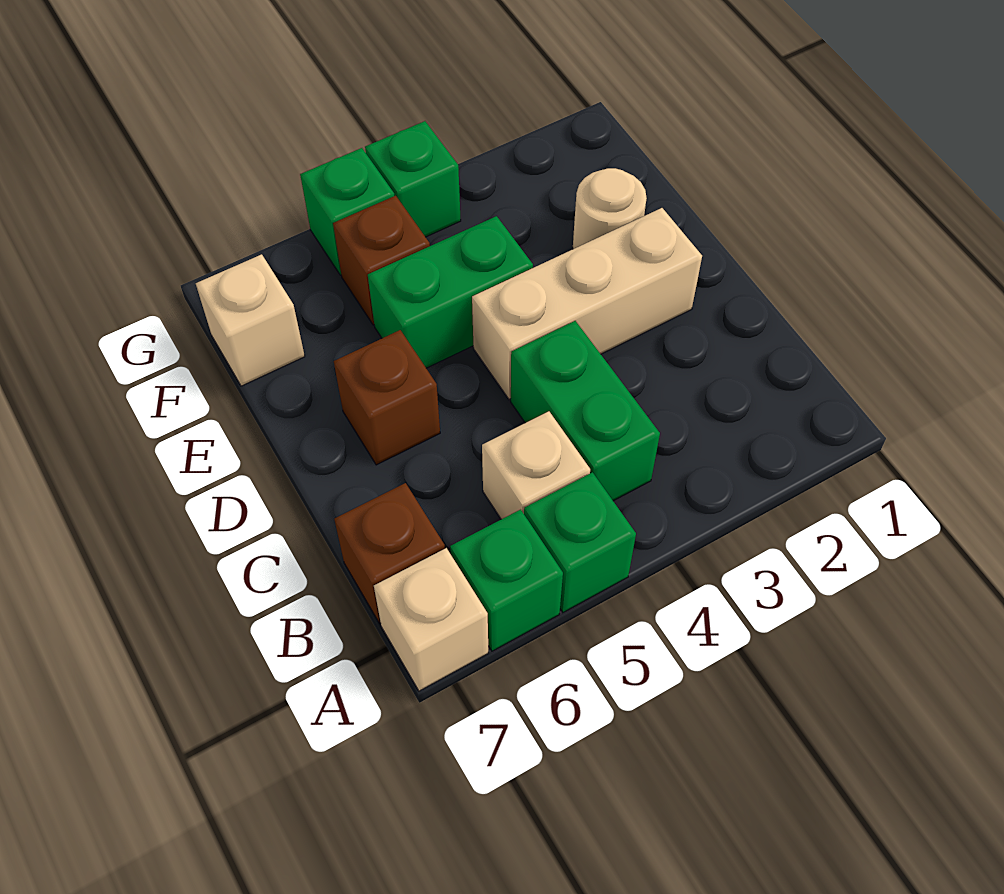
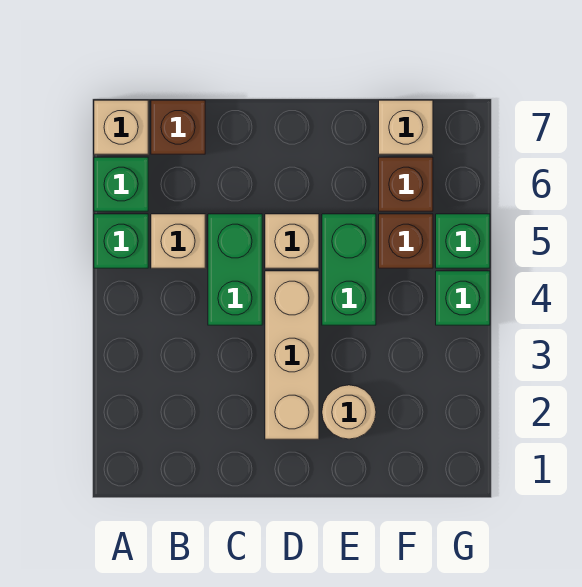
green brick B4:C4 level 1 -> green brick C4:C5 level 1
none -> tan brick D5 level 1
brown brick D6 level 1 -> brown brick F6 level 1

